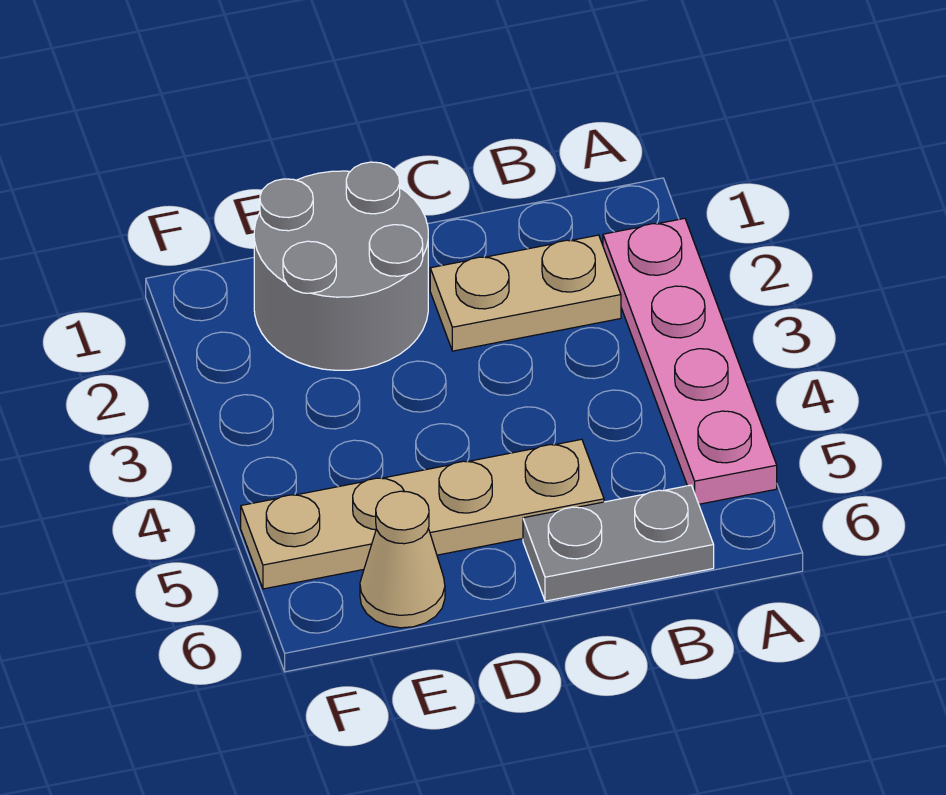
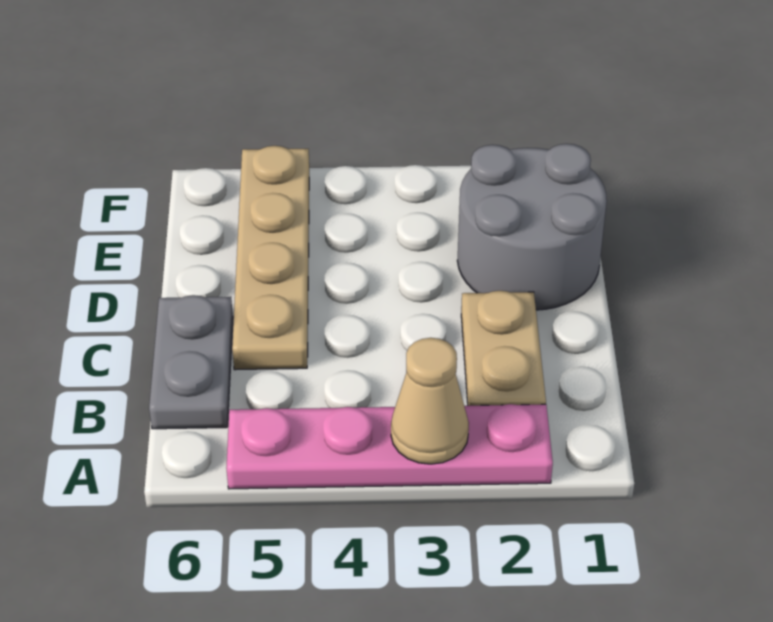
tan cone E6 level 1 -> tan cone A3 level 2

